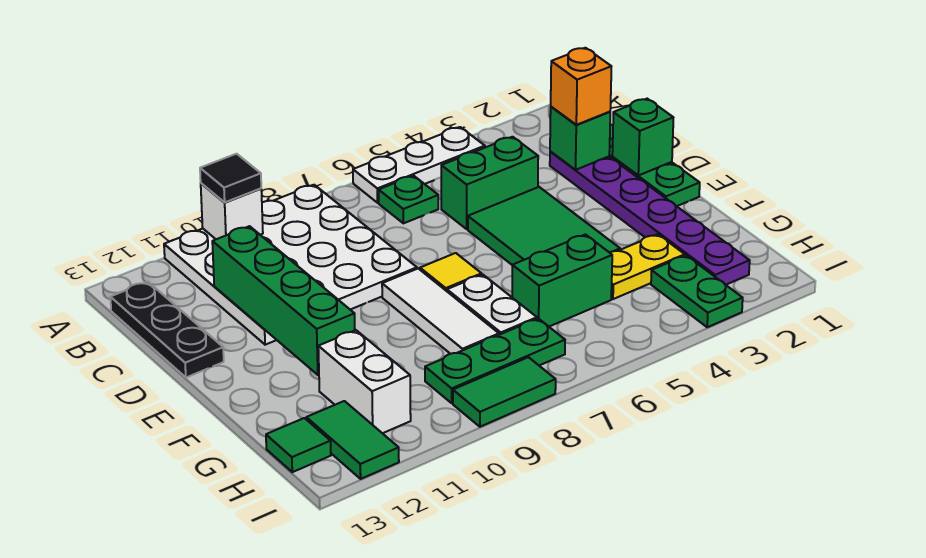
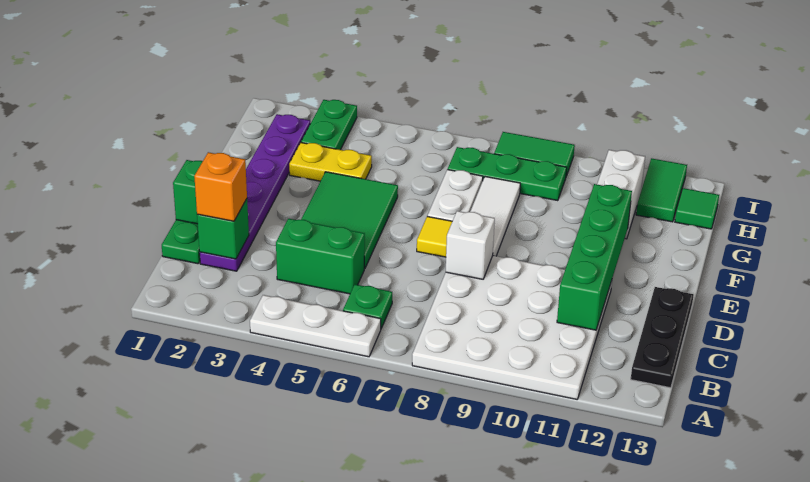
white brick A10 level 2 -> white brick D8 level 2
black tile A10 level 3 -> none
green brick G5:G6 level 1 -> none

